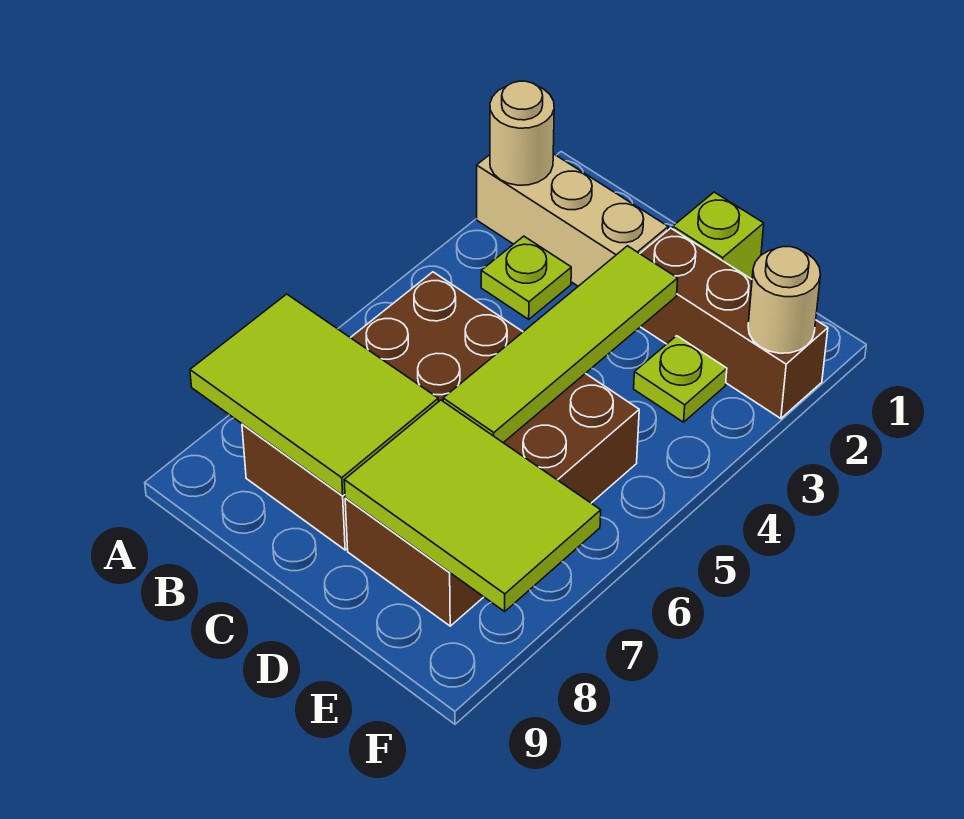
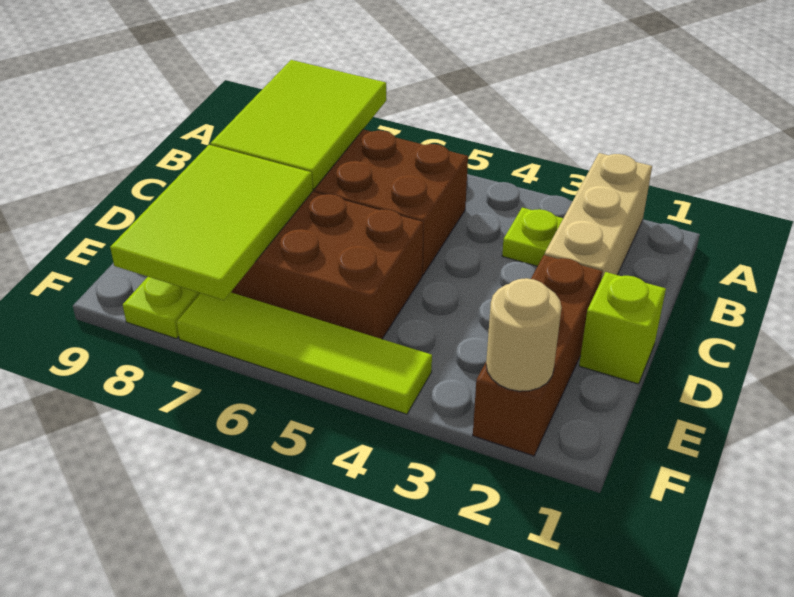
tan round brick A2 level 2 -> none
lime tile D3:D6 level 2 -> lime tile F4:F7 level 1
lime plate E3 level 1 -> lime plate F8 level 1

